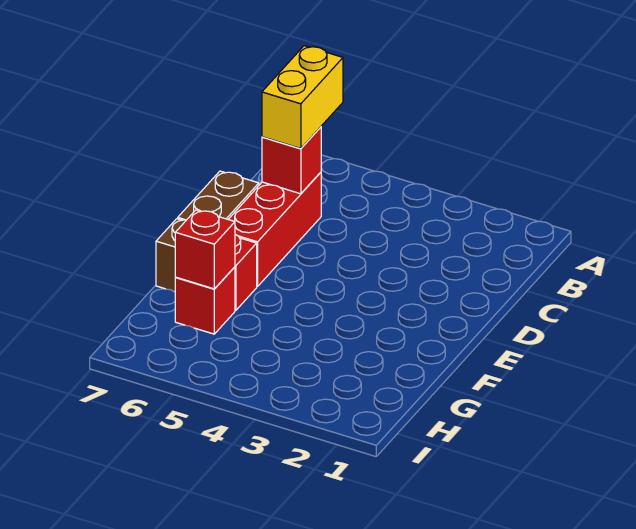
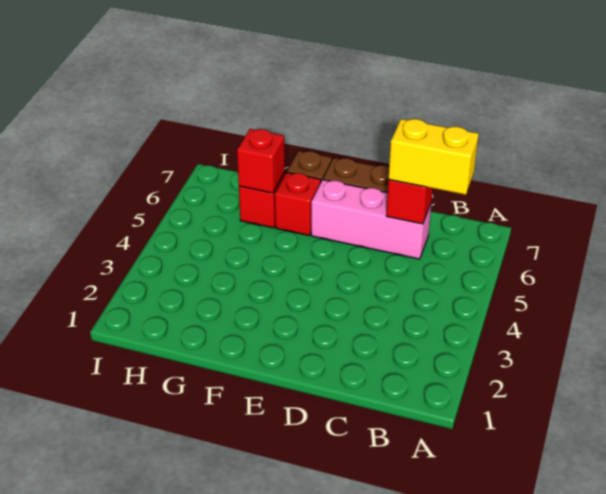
red brick C6:E6 level 1 -> pink brick C6:E6 level 1

